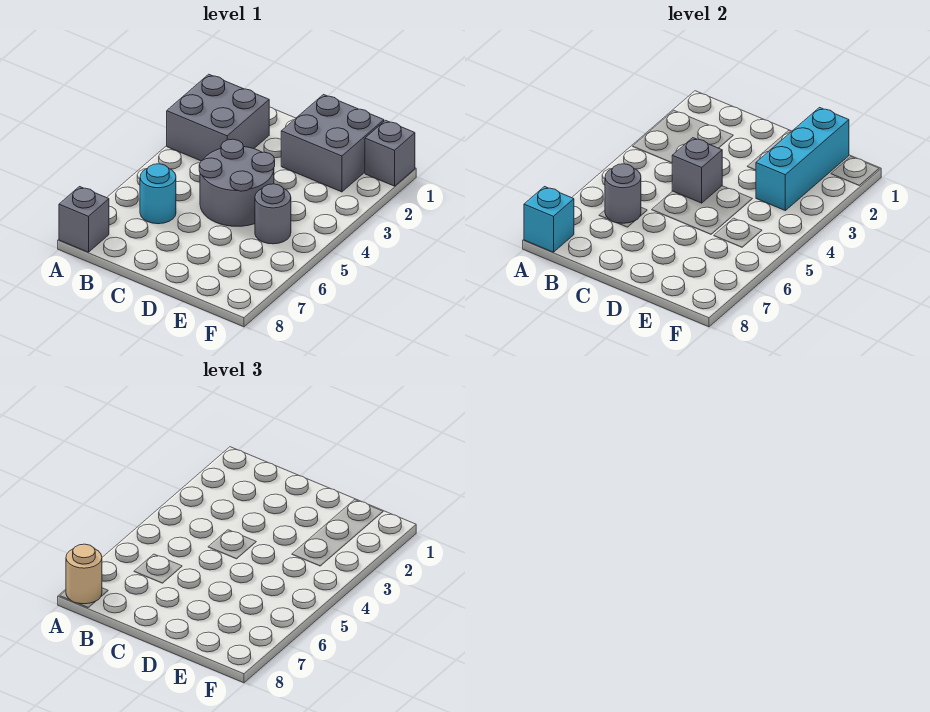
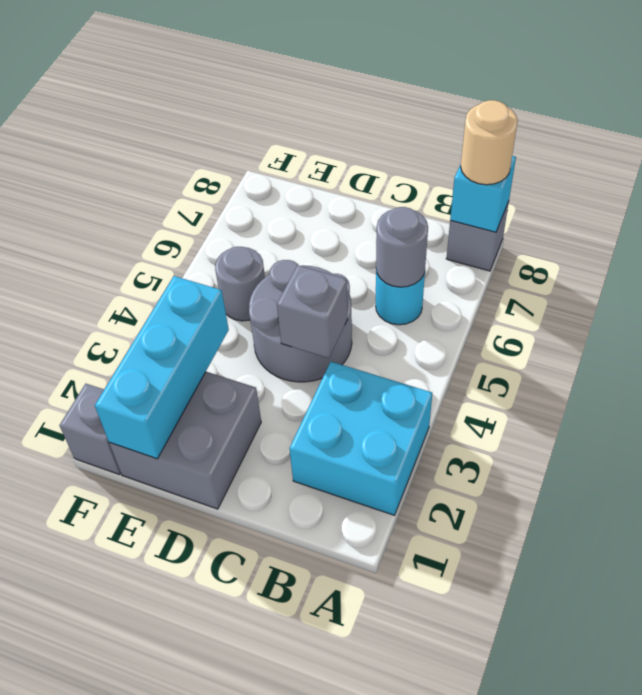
grey brick A2:B3 level 1 -> cyan brick A2:B3 level 1

